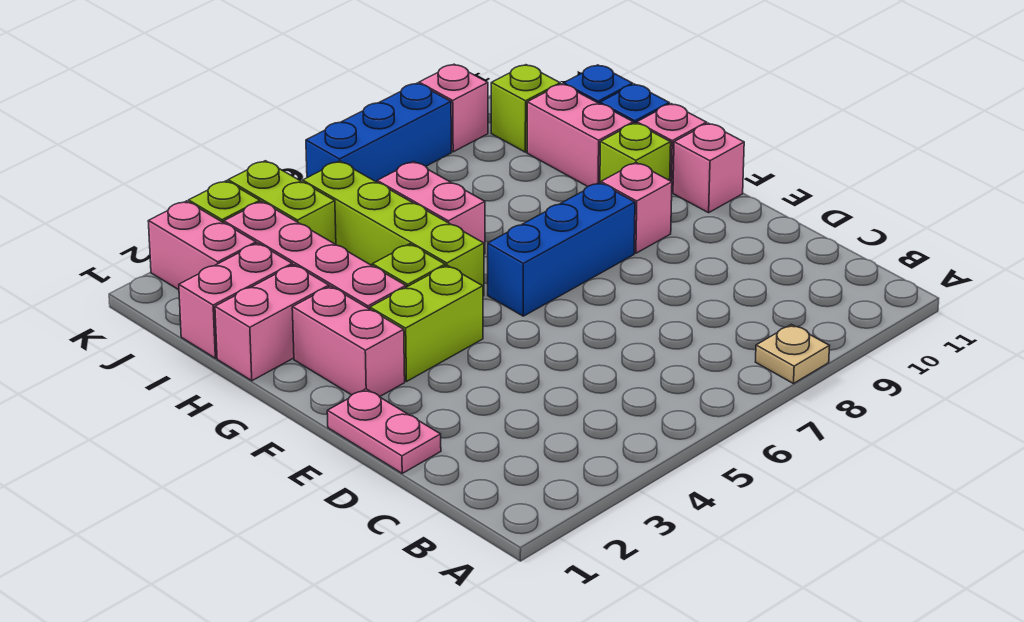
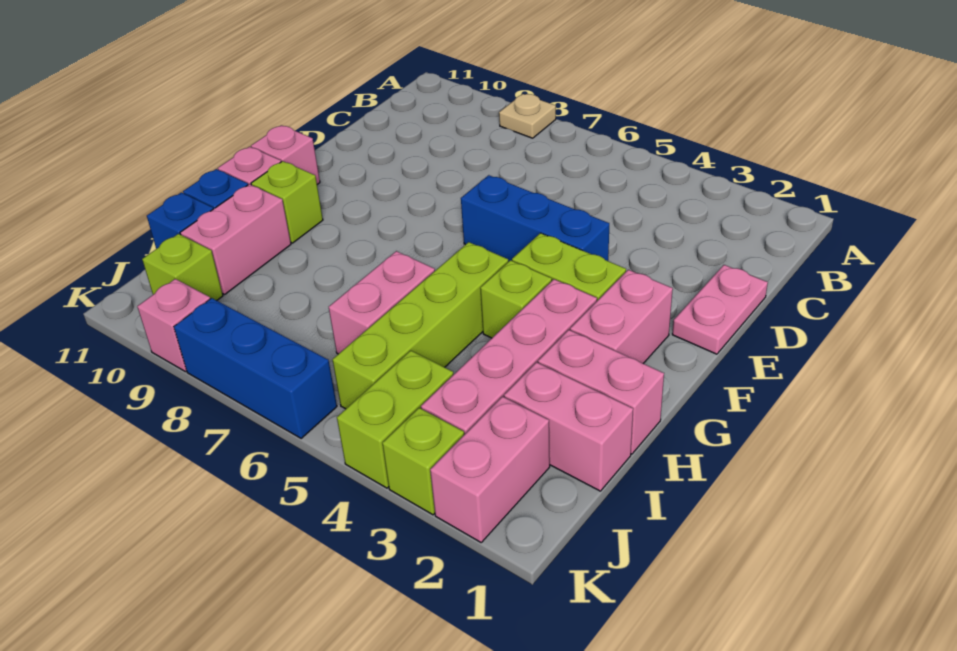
blue brick F6:F8 level 1 -> blue brick E4:E6 level 1
pink brick F9 level 1 -> none

